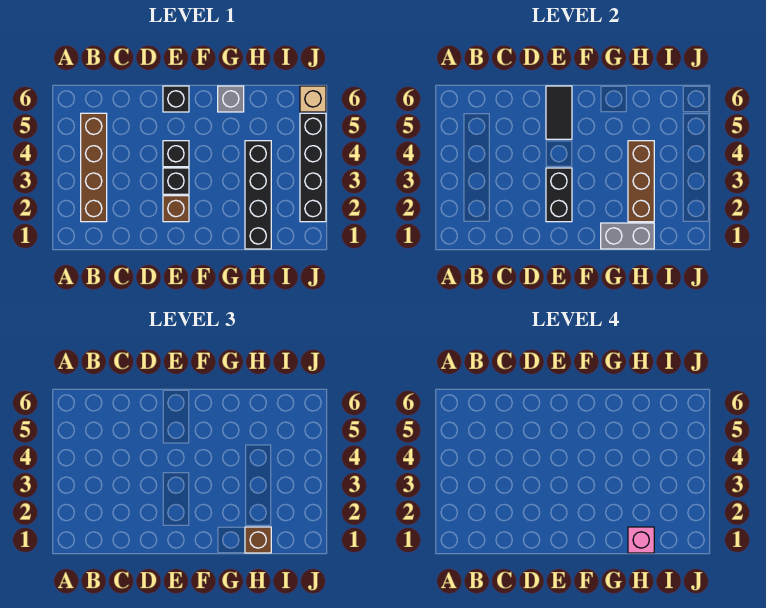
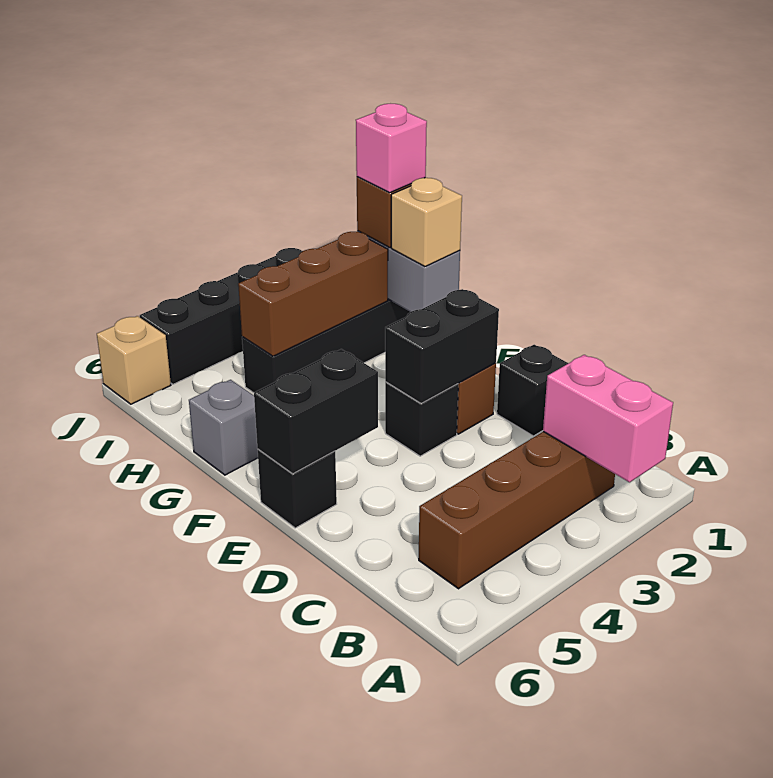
none -> pink brick A2:B2 level 2
black brick E4 level 1 -> black brick D1 level 1
black tile E5:E6 level 2 -> black brick E5:E6 level 2
none -> tan brick G1 level 3

